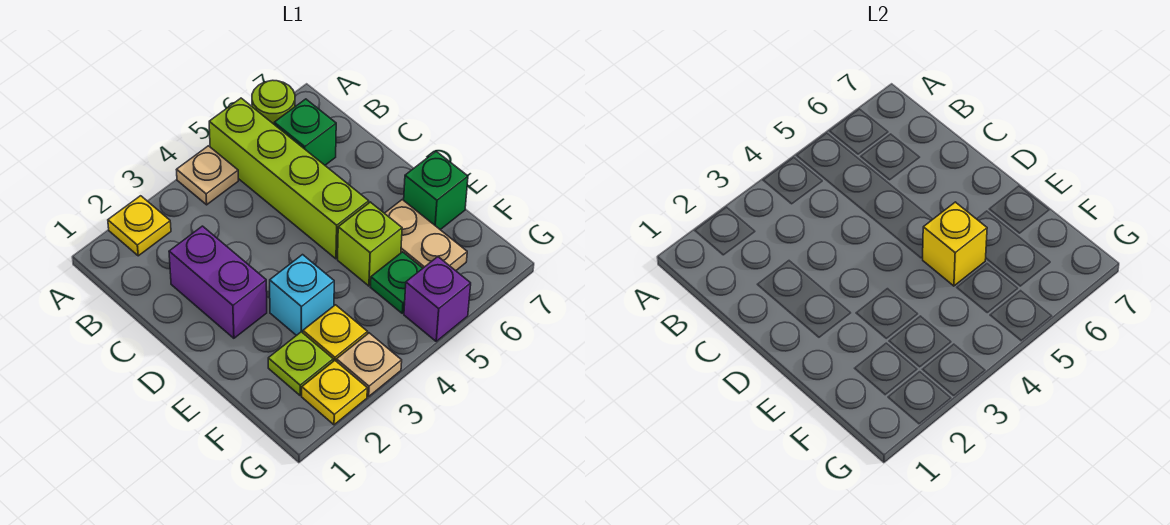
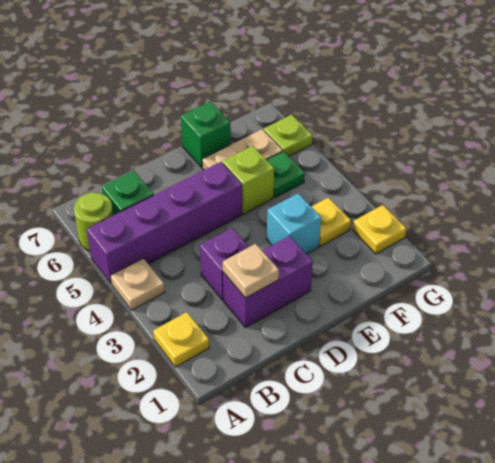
lime brick A5:D5 level 1 -> purple brick A5:D5 level 1
yellow brick E5 level 2 -> none
lime plate F2 level 1 -> lime plate G6 level 1
tan plate G3 level 1 -> tan plate C2 level 2
purple brick G5 level 1 -> purple brick C3 level 1

